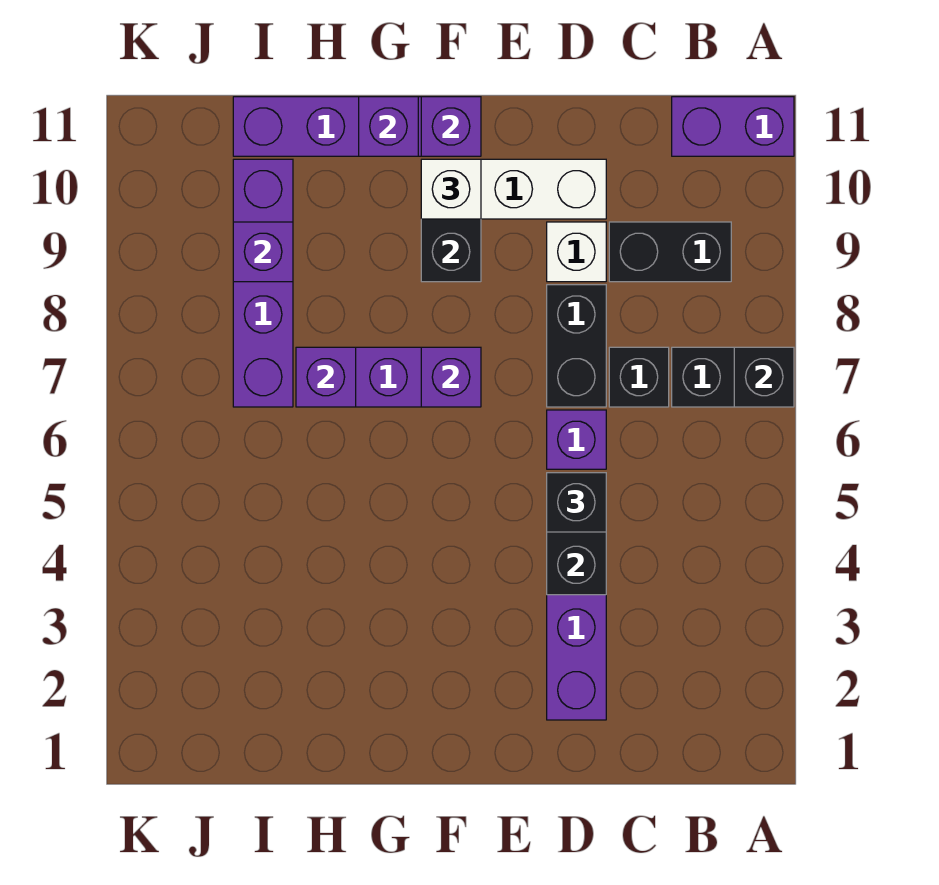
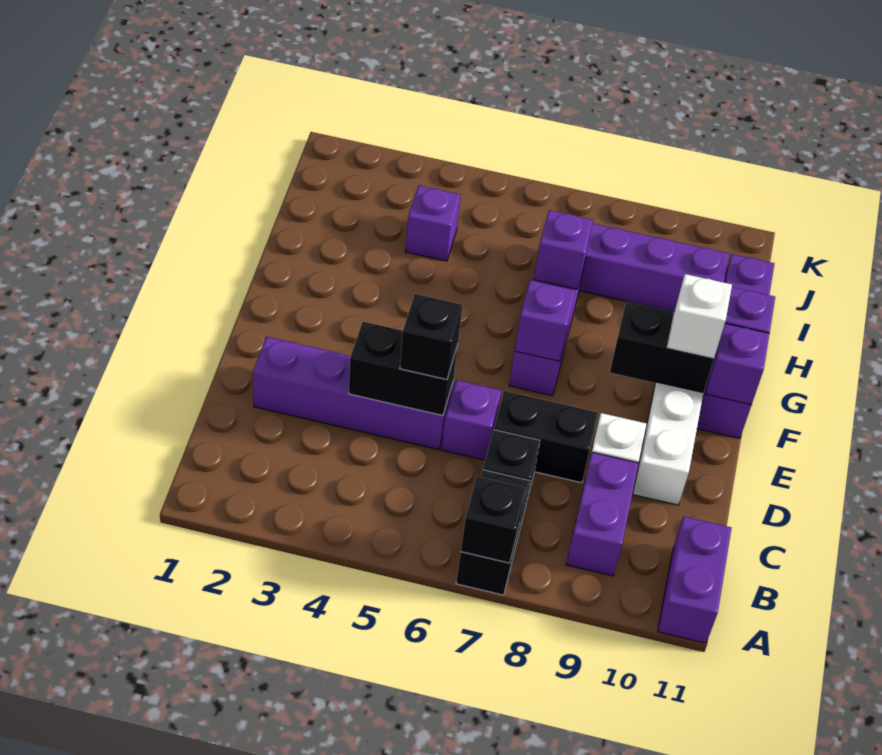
black brick B9:C9 level 1 -> purple brick B9:C9 level 1
purple brick I9 level 2 -> purple brick I4 level 1

